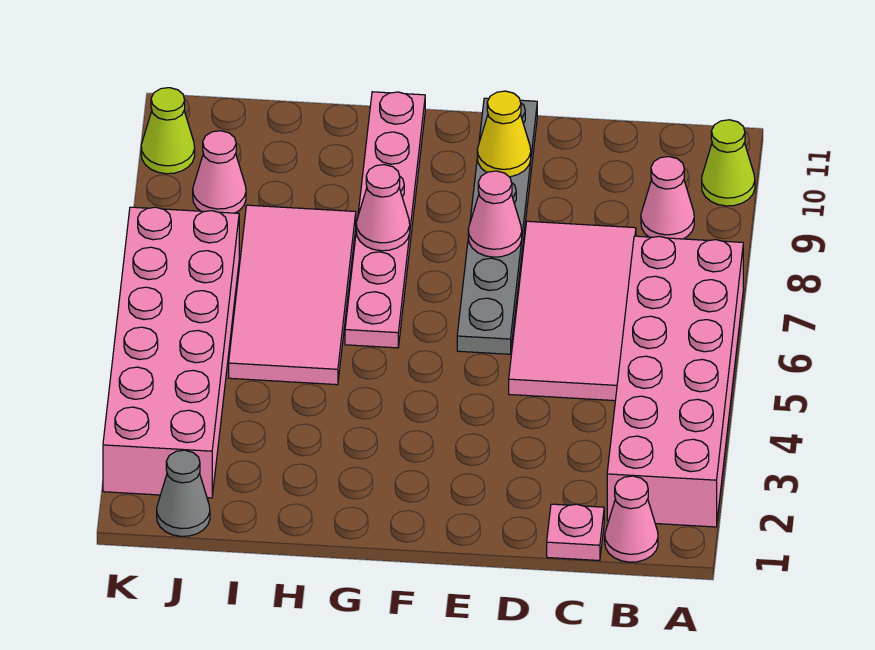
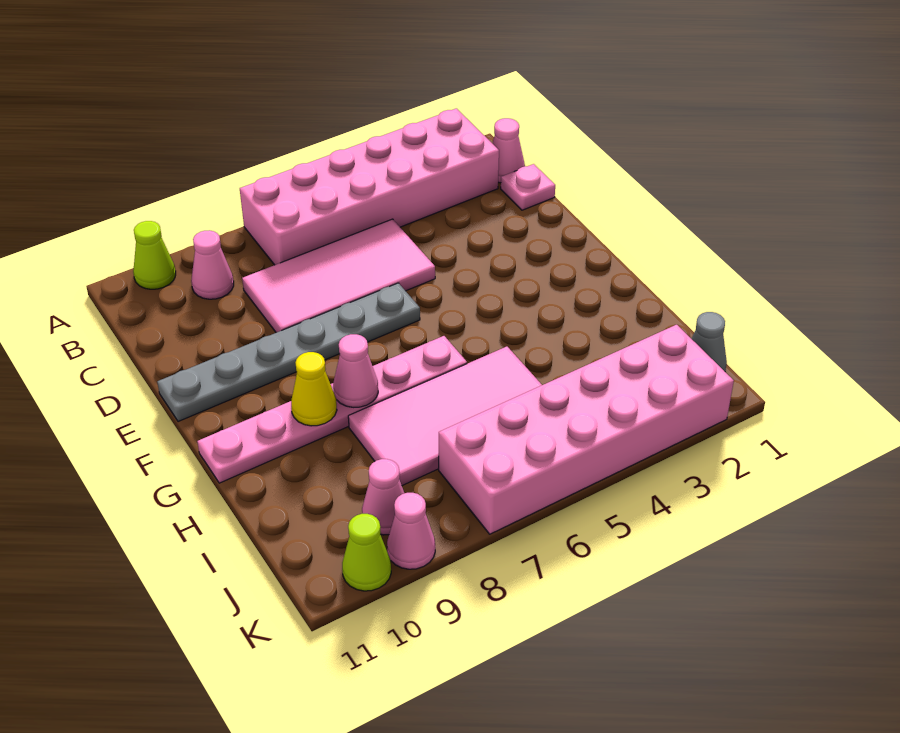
pink cone E8 level 2 -> pink cone K9 level 1
yellow cone E10 level 2 -> yellow cone G9 level 2

